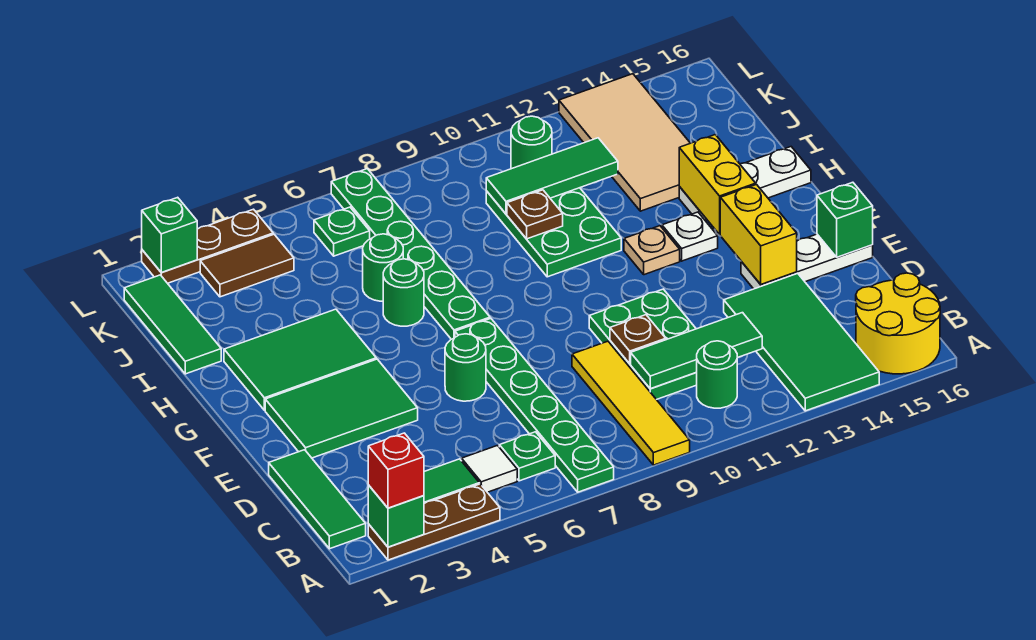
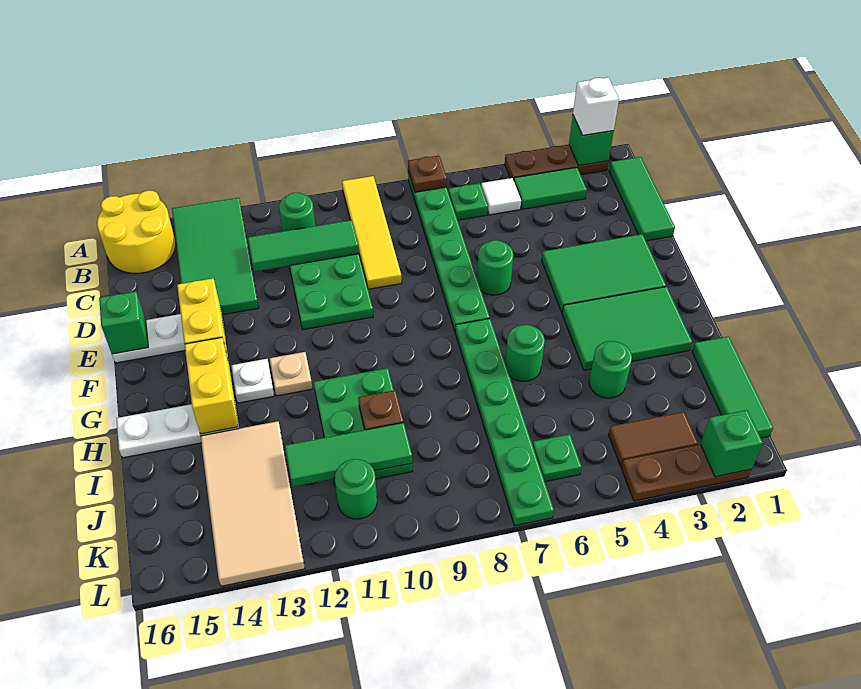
red brick A2 level 3 -> white brick A2 level 3
brown plate D10 level 2 -> brown plate A7 level 2
green round brick I6 level 1 -> green round brick I4 level 1

